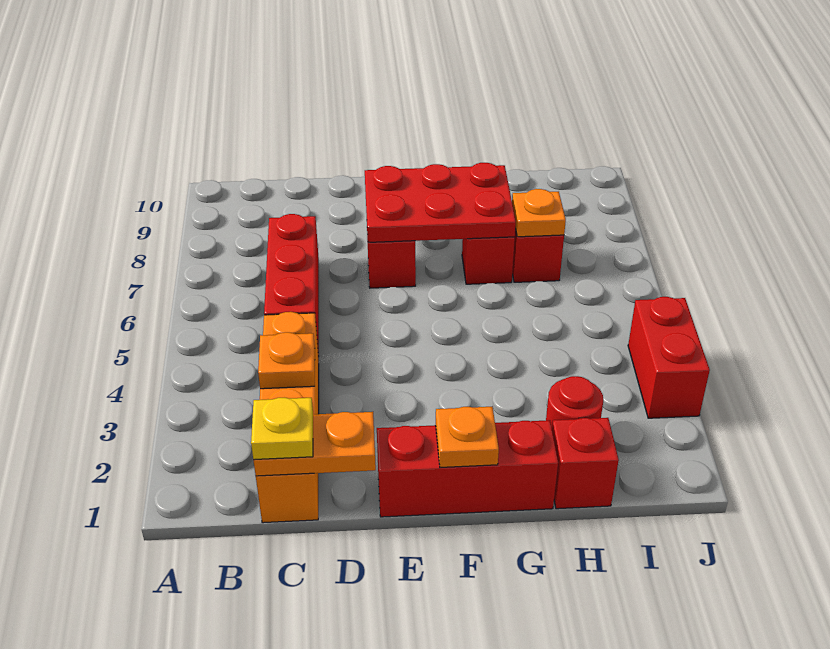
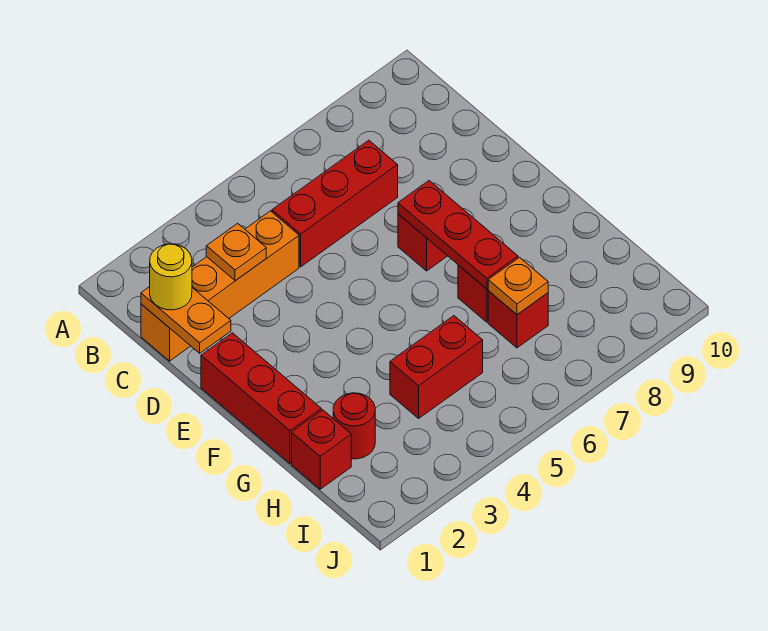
yellow plate C1 level 3 -> yellow round brick C1 level 3
red plate E7:G8 level 2 -> red plate E7:G7 level 2
orange plate F1 level 2 -> none
red brick J3:J4 level 1 -> red brick H4:H5 level 1

